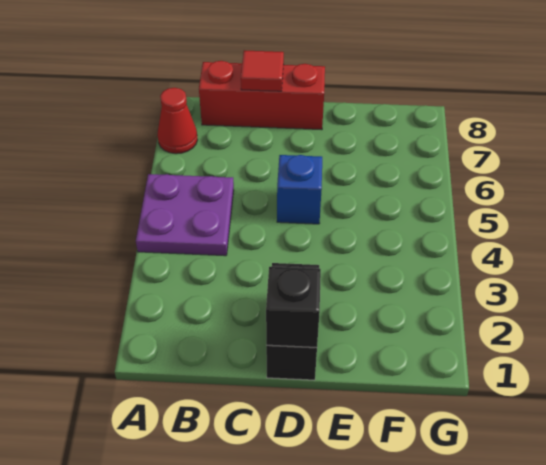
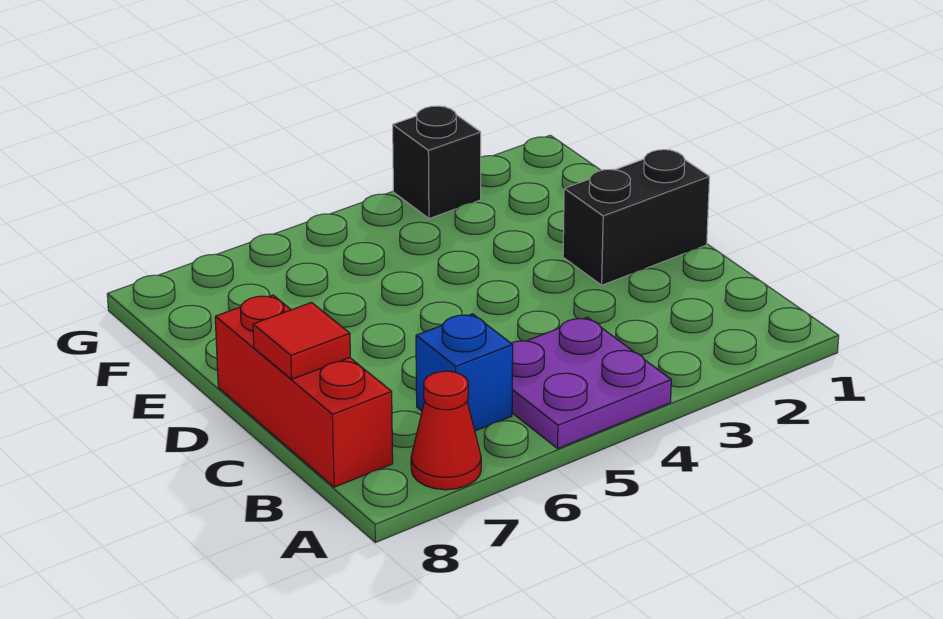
black brick D1 level 2 -> black brick G3 level 1
blue brick D5 level 1 -> blue brick B6 level 1

